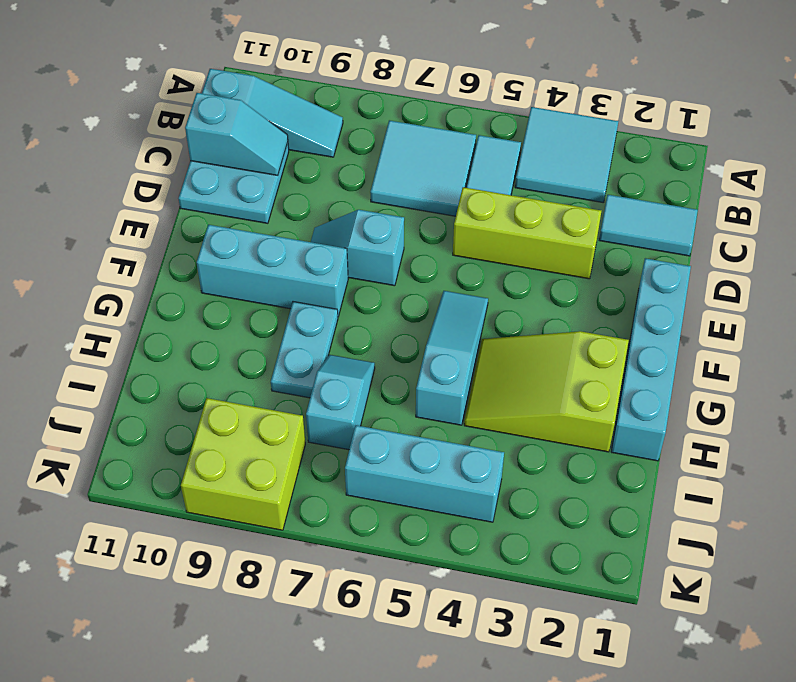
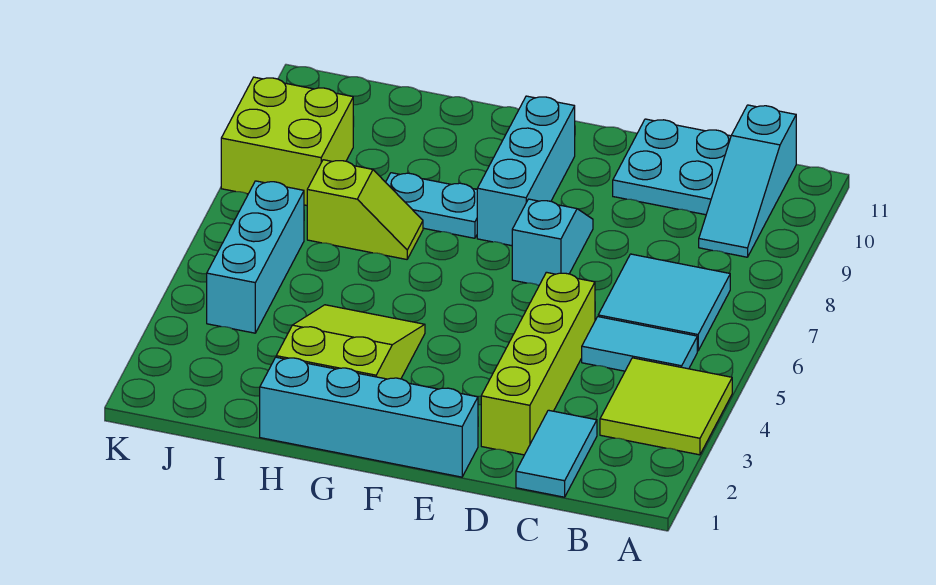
cyan tile A3:B4 level 1 -> lime tile A3:B4 level 1
cyan slope C10:C11 level 2 top 11 -> none
lime brick D3:D5 level 1 -> lime brick D2:D5 level 1
cyan slope F5:H5 level 1 top H -> none
cyan slope H7:I7 level 1 top I -> lime slope H7:I7 level 1 top I

